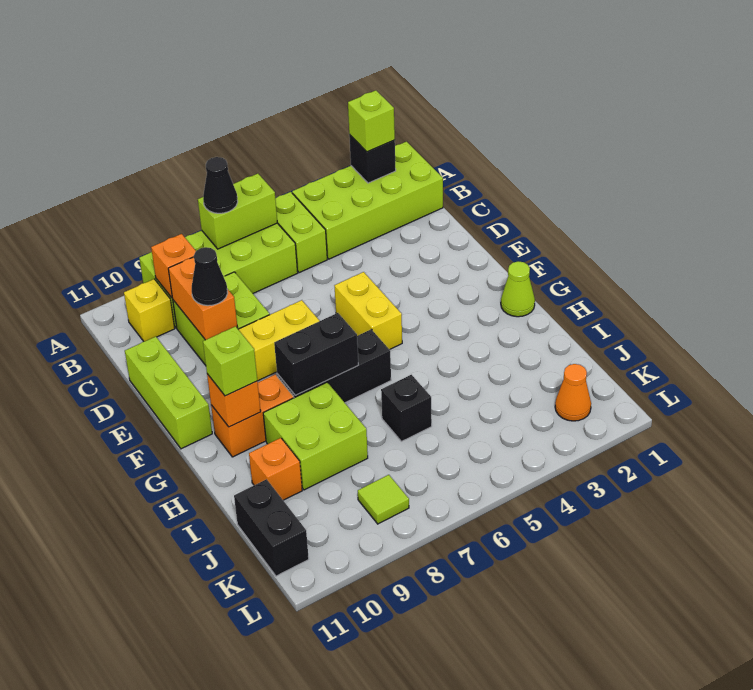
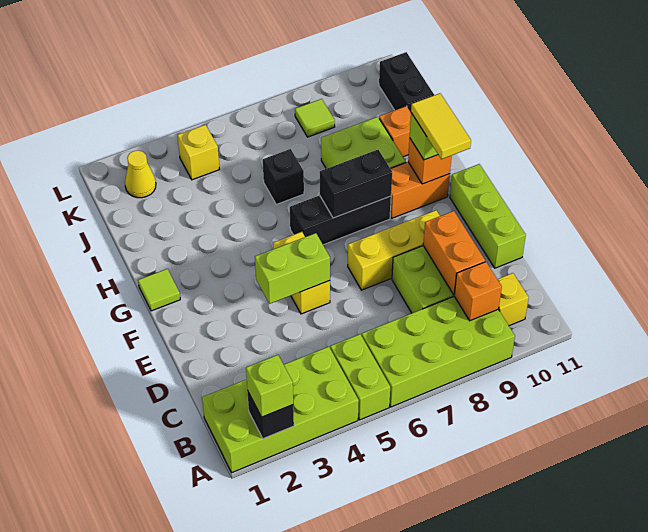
lime brick A6:A7 level 2 -> lime brick E4:E5 level 2
black cone A7 level 3 -> none
black cone D9 level 3 -> none
none -> yellow tile F10:G10 level 4
lime cone G1 level 1 -> lime tile G1 level 1
orange cone K2 level 1 -> yellow cone K2 level 1
none -> yellow brick K4 level 1

